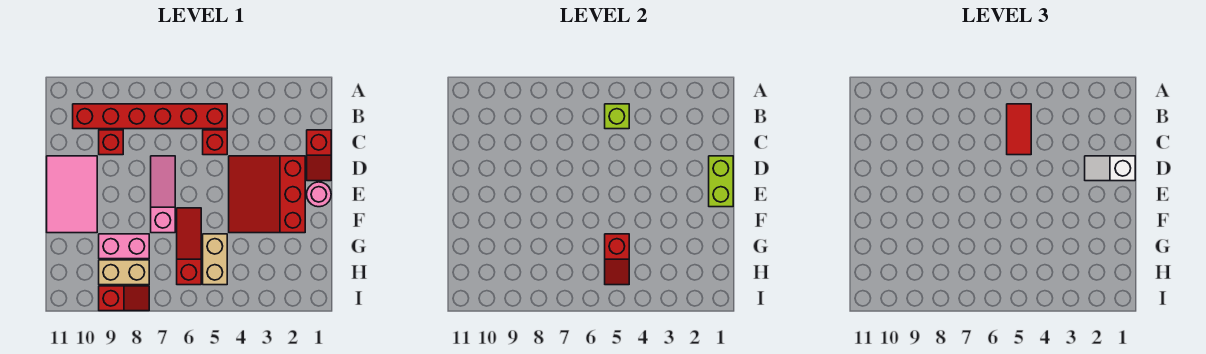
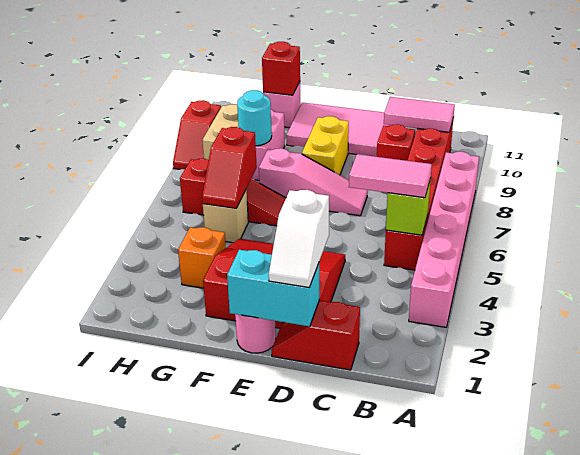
none -> pink brick A3:A8 level 1
red tile B5:C5 level 3 -> pink tile B5:C5 level 3
none -> pink tile B10:C10 level 2
red brick C5 level 1 -> red brick G11 level 2
lime brick D1:E1 level 2 -> cyan brick D1:E1 level 2
white slope D1:D2 level 3 top 1 -> white slope D1:D2 level 3 top 2
none -> yellow brick E8:E9 level 1
none -> orange brick G3 level 1
tan brick G5:H5 level 1 -> tan brick G5 level 1
red slope G5:H5 level 2 top G -> red slope G5:G6 level 2 top 6
none -> cyan round brick G8 level 2
none -> pink brick G11 level 1

